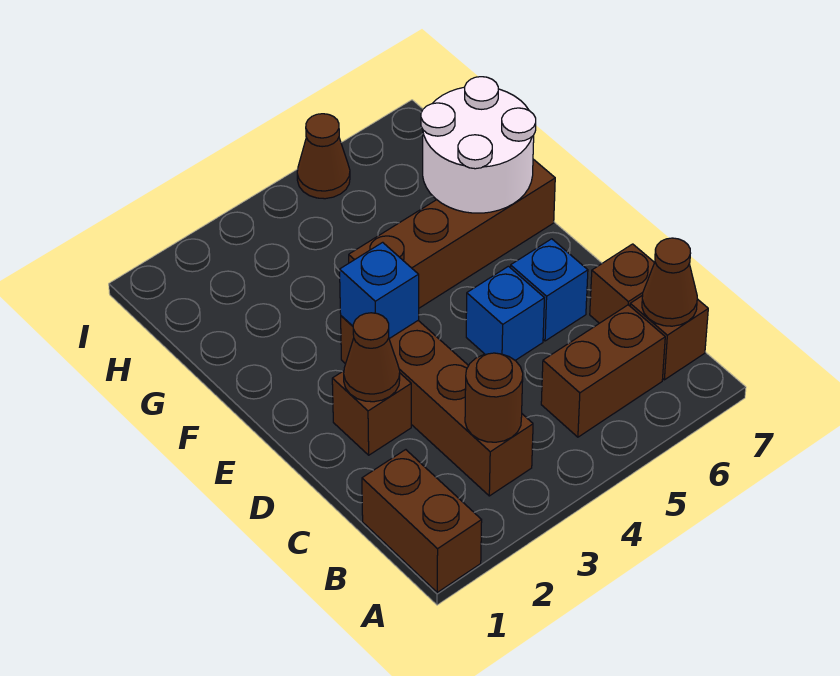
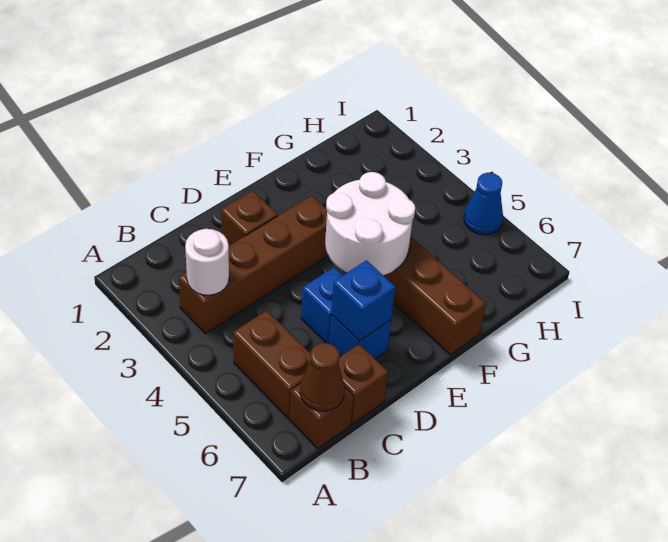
brown brick A1:B1 level 1 -> none
brown round brick B3 level 2 -> white round brick B3 level 2
brown cone D2 level 2 -> none
blue brick E3 level 2 -> blue brick D6 level 2
white round brick F6:G7 level 2 -> white round brick E4:F5 level 2
brown cone I5 level 1 -> blue cone I5 level 1

